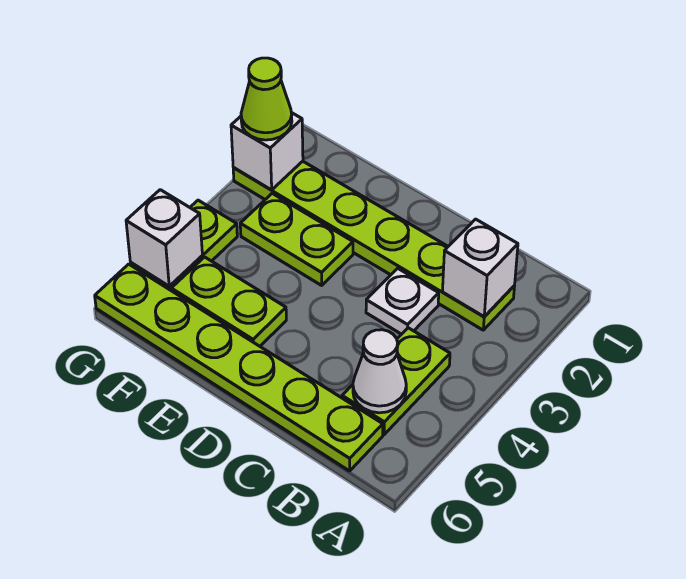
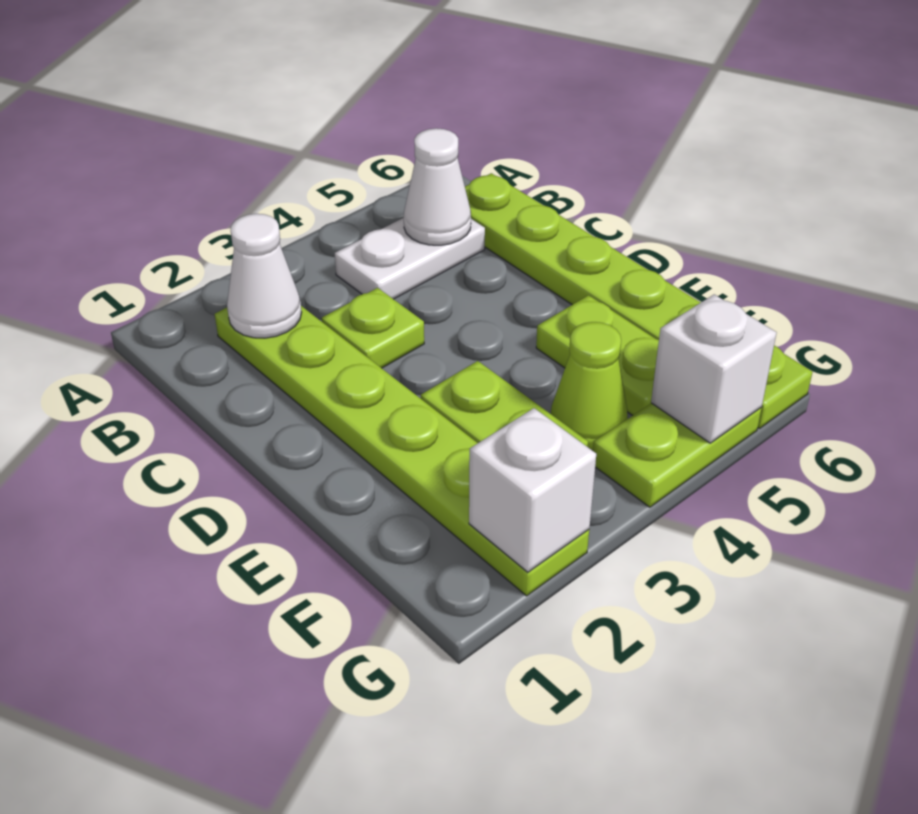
white brick B2 level 2 -> white cone B2 level 2
lime plate B4:B5 level 1 -> white plate B4:B5 level 1
white plate C3 level 1 -> lime plate C3 level 1
lime cone G2 level 3 -> lime cone F4 level 1

